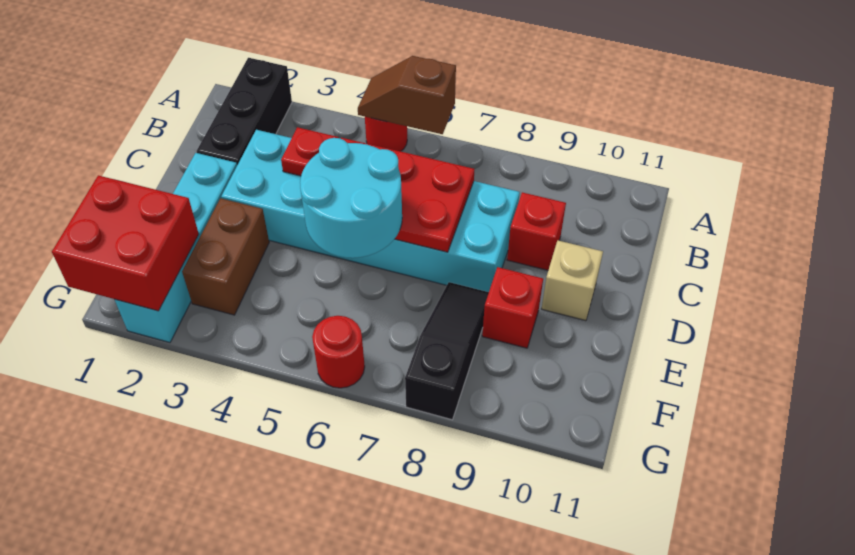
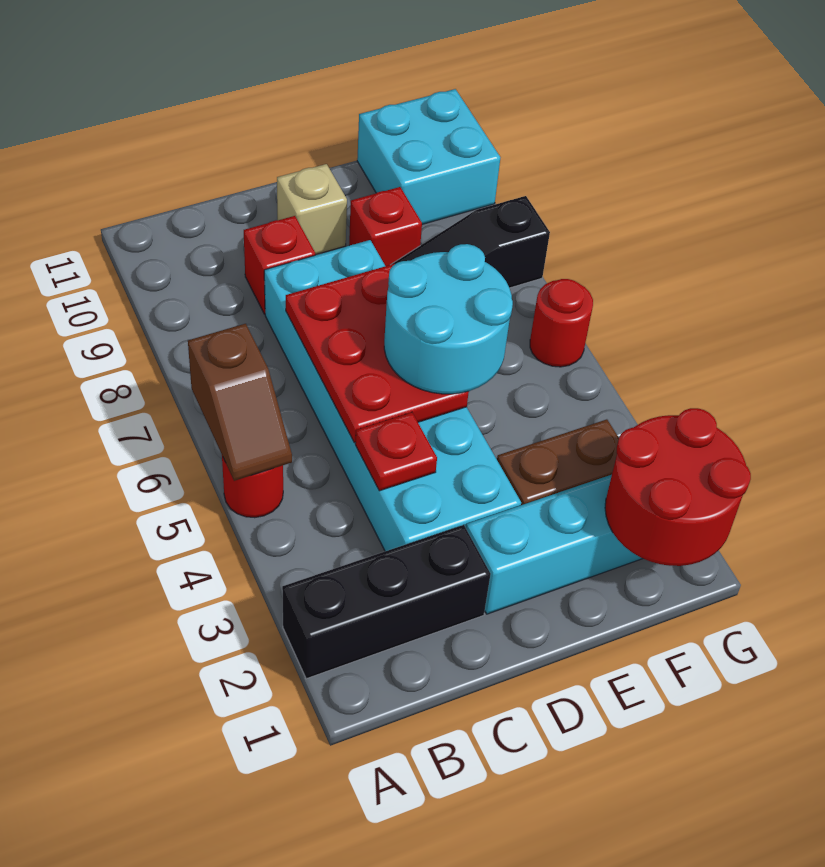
red brick F1:G2 level 2 -> red round brick F1:G2 level 2
none -> cyan brick F10:G11 level 1

